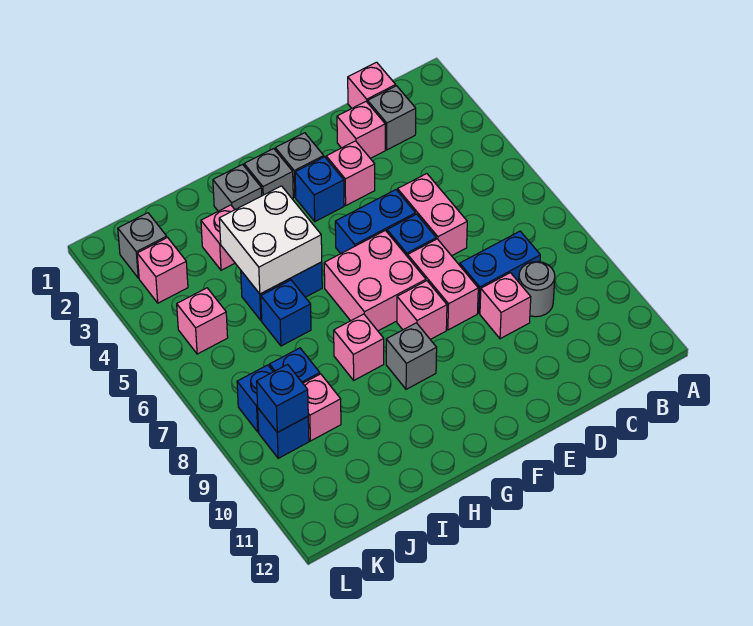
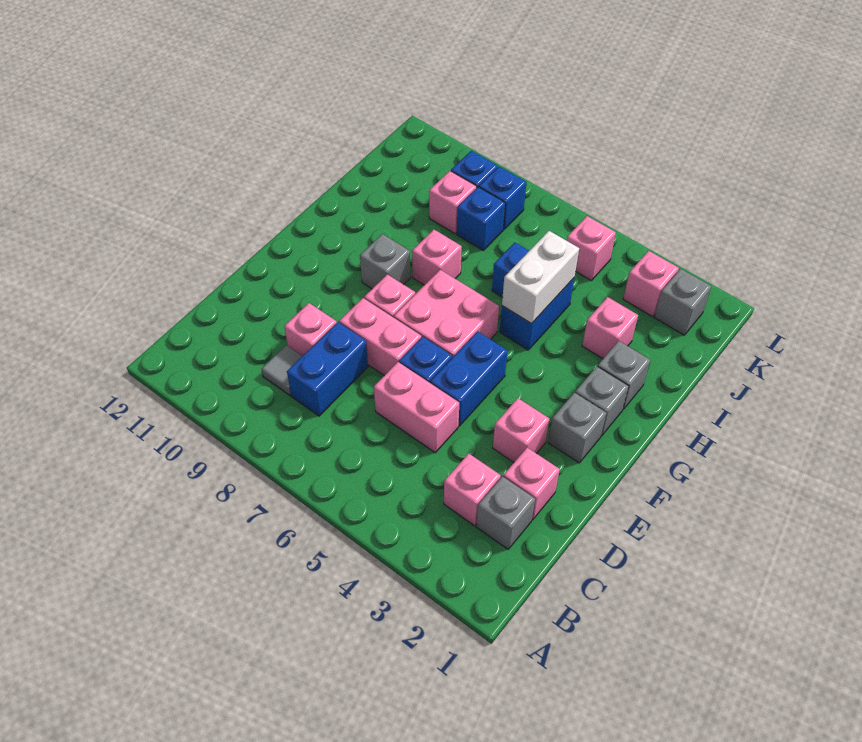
pink brick C1 level 1 -> pink brick C3 level 1
grey round brick C9 level 1 -> grey tile C9 level 1
blue brick F3 level 1 -> none
white brick H4:I5 level 2 -> white brick H5:I5 level 2
blue brick K9 level 2 -> none

